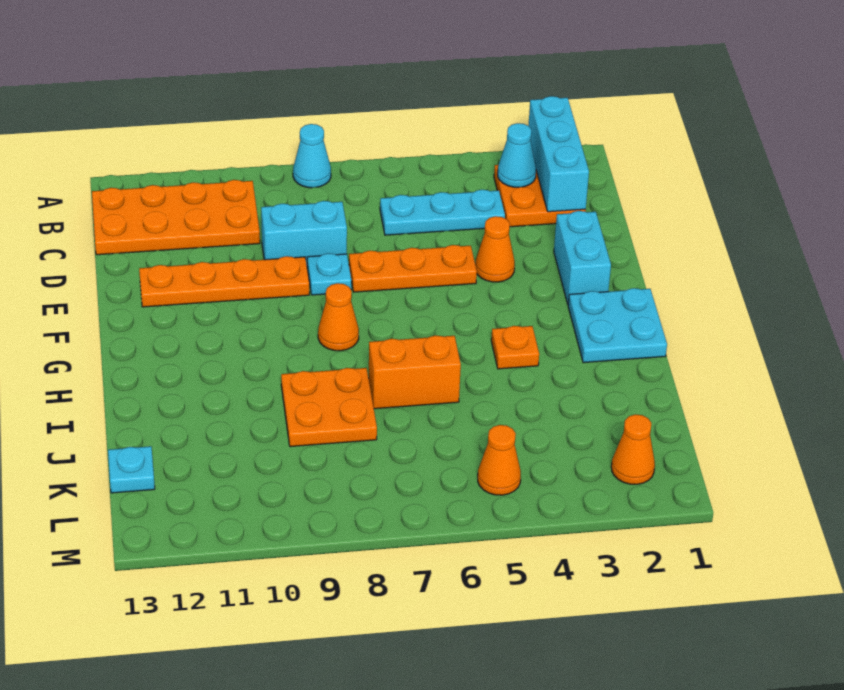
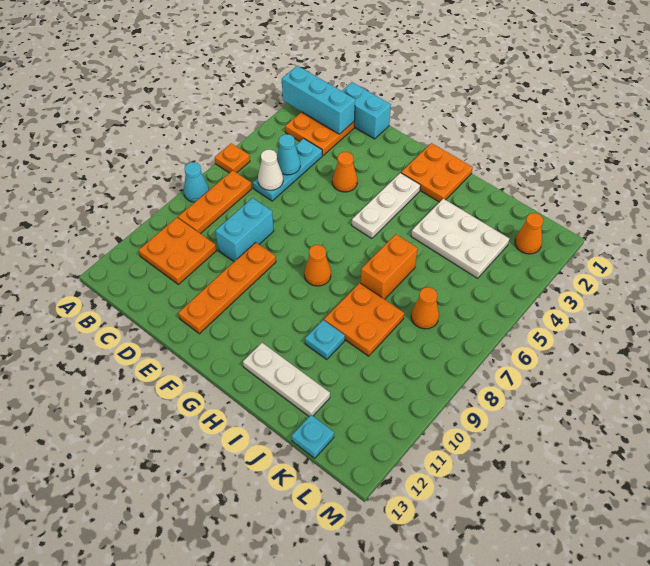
cyan cone B3 level 2 -> cyan cone C5 level 2
orange plate B10:C13 level 1 -> orange plate B10:C11 level 1
none -> white cone C6 level 2
cyan brick E2:F2 level 1 -> cyan brick C1:D1 level 1
orange plate E5:E7 level 1 -> orange plate B7:B9 level 1
cyan plate E8 level 1 -> cyan plate I10 level 1
cyan plate G1:H2 level 1 -> orange plate G1:H2 level 1
none -> white plate G3:G5 level 1
orange plate H4 level 1 -> orange plate A6 level 1
none -> white plate H12:J12 level 1
none -> white plate I3:K4 level 1
orange cone L5 level 1 -> orange cone K7 level 1

